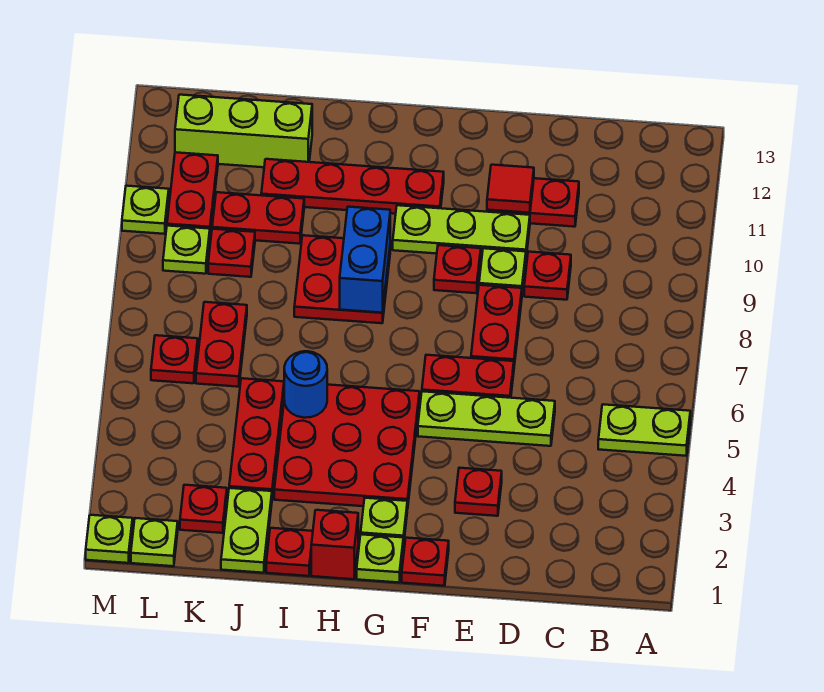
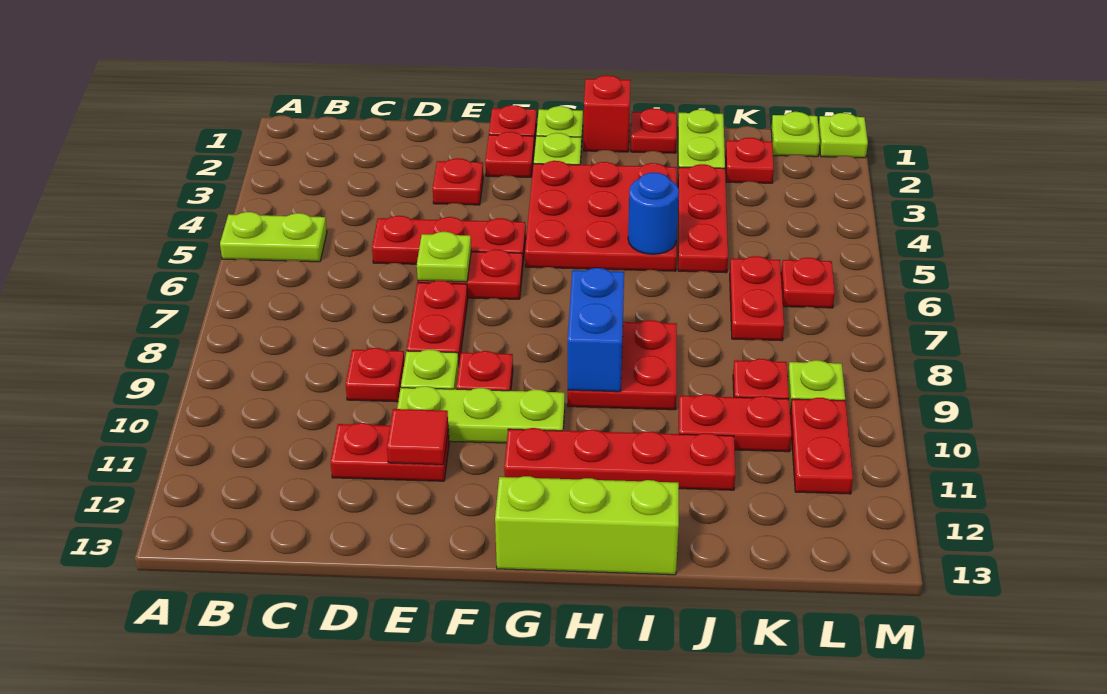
lime plate D5:F5 level 1 -> red plate D5:F5 level 1
none -> red plate F2 level 1
lime brick J12:L12 level 1 -> lime brick G13:I13 level 1
lime plate M10 level 1 -> lime plate E6 level 2

